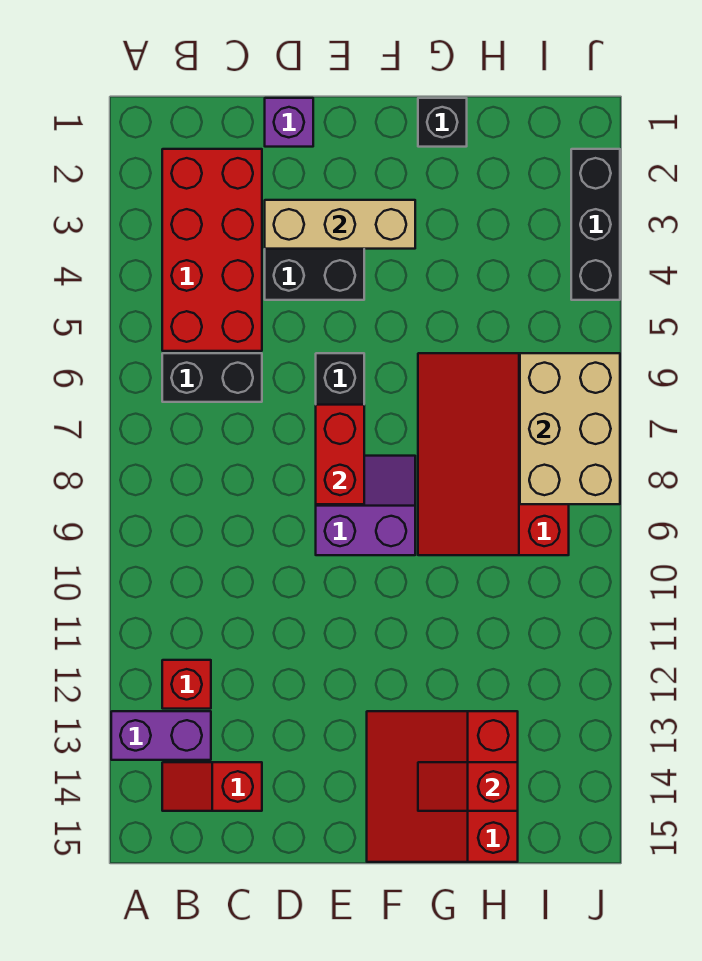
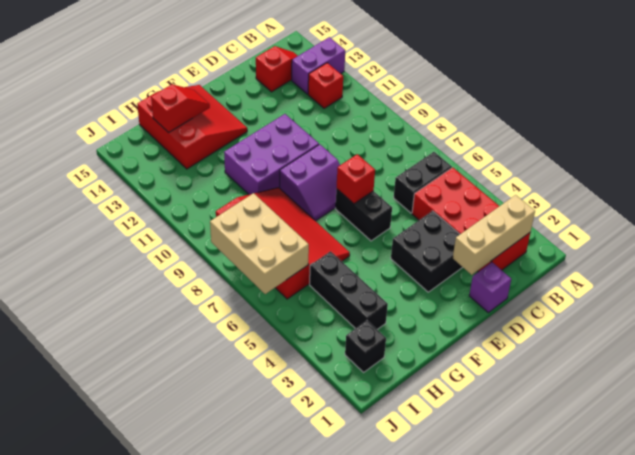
tan brick D3:F3 level 2 -> tan brick B2:D2 level 2
red brick E7:E8 level 2 -> red brick E7 level 2
none -> purple brick E10:G11 level 1
black brick G1 level 1 -> black brick I2 level 1
black brick J2:J4 level 1 -> black brick H3:H5 level 1

